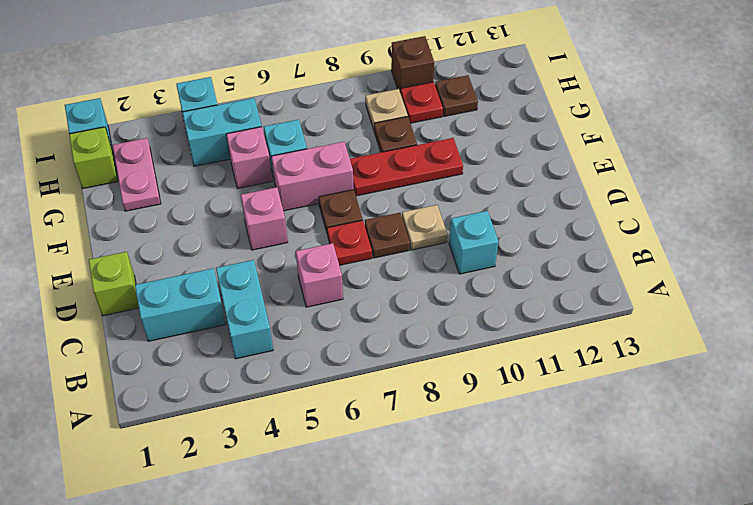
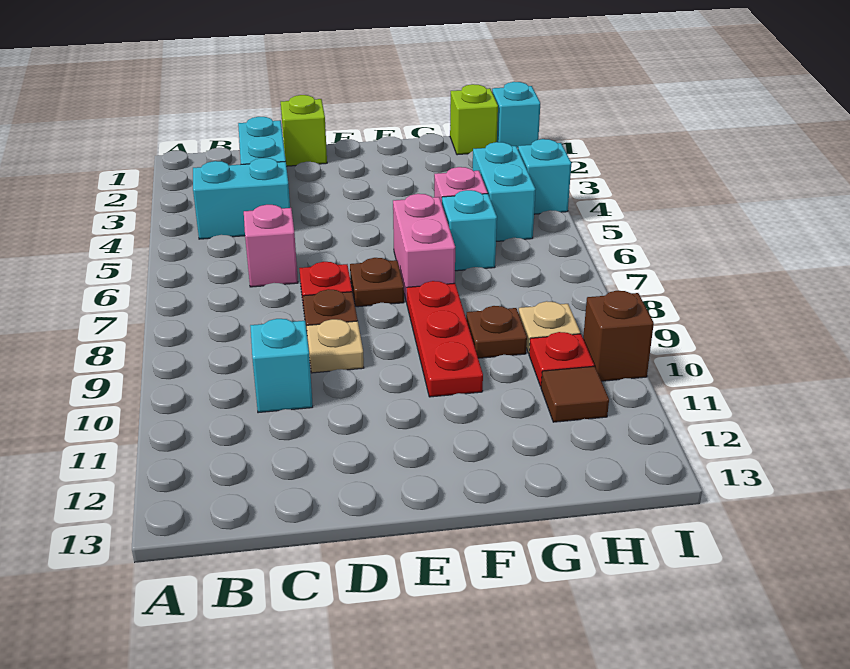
pink brick E5 level 1 -> none
pink plate G2:H2 level 1 -> none
brown plate H11 level 1 -> brown tile H11 level 1

